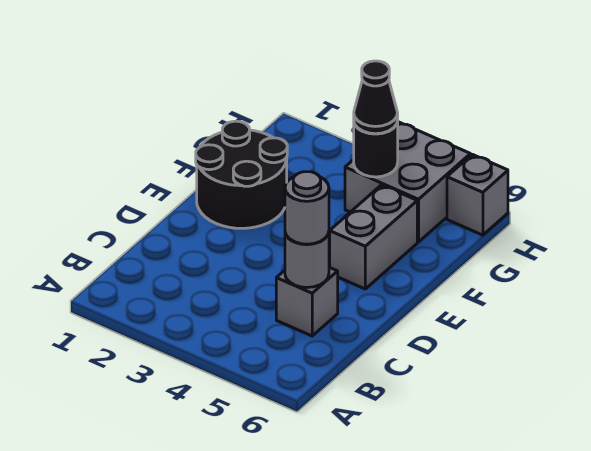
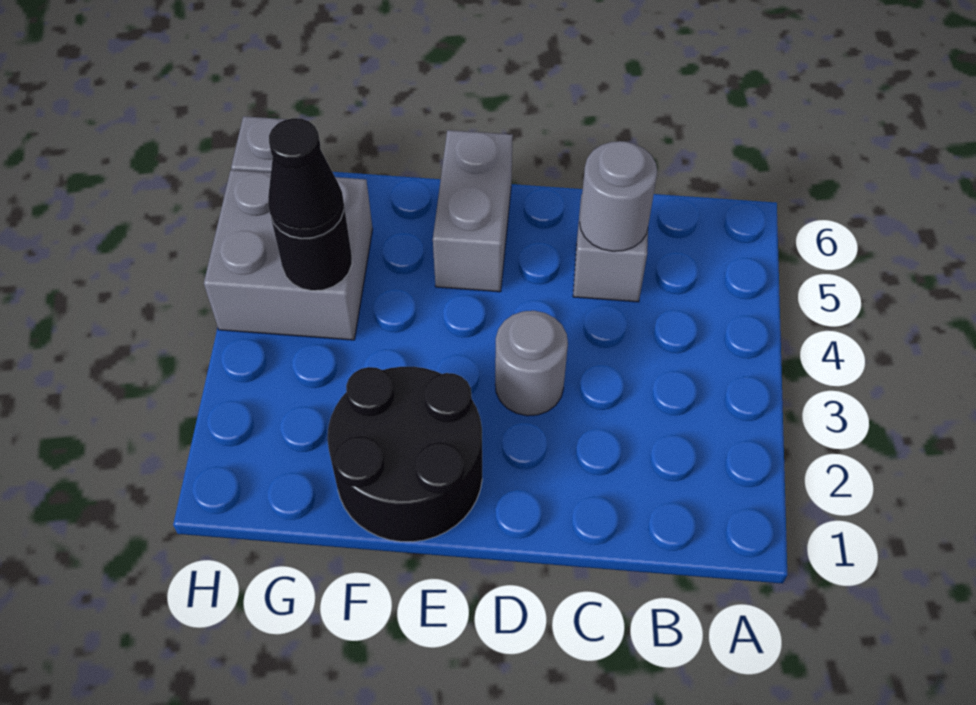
grey round brick C5 level 3 -> grey round brick D3 level 1
grey brick E5:F5 level 1 -> grey brick E5:E6 level 1

